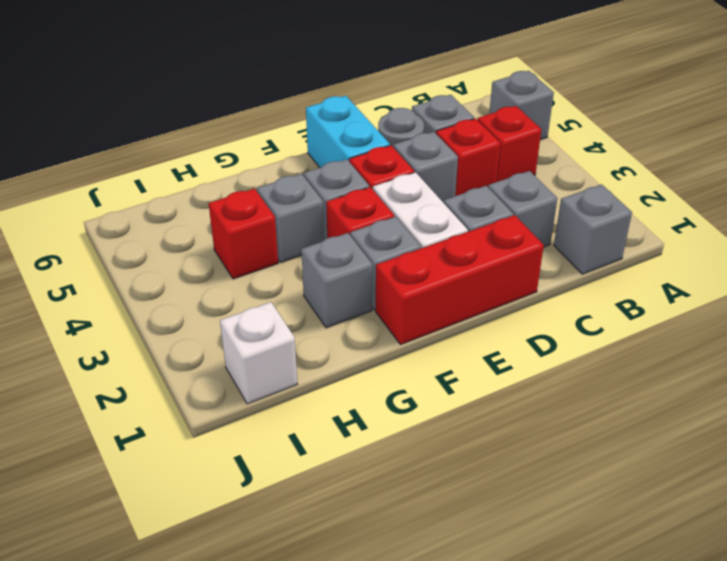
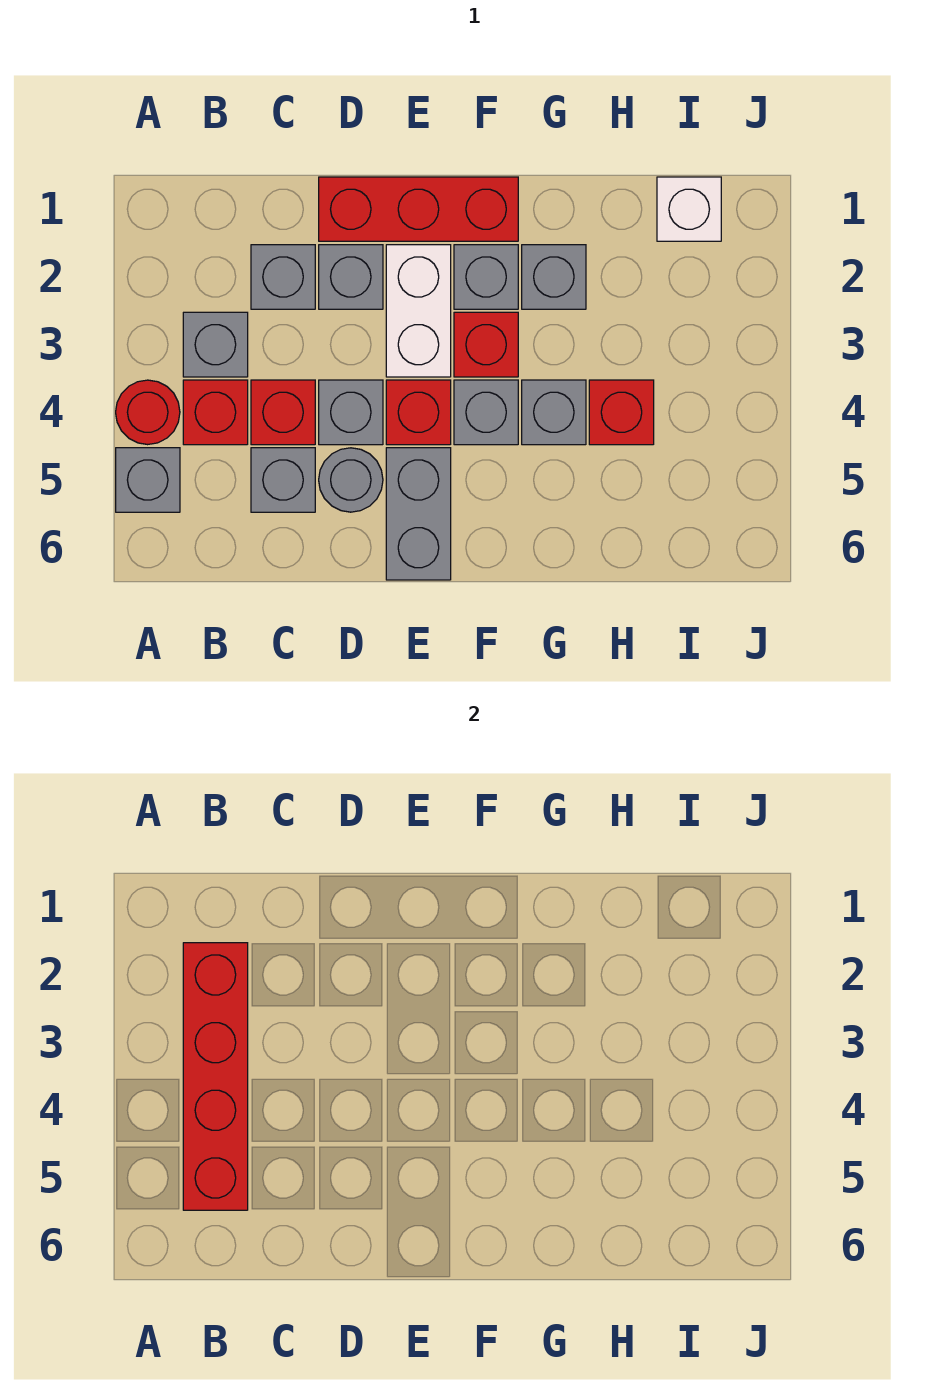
none -> red round brick A4 level 1
grey brick B1 level 1 -> grey brick B3 level 1
none -> red brick B2:B5 level 2
cyan brick E5:E6 level 1 -> grey brick E5:E6 level 1

